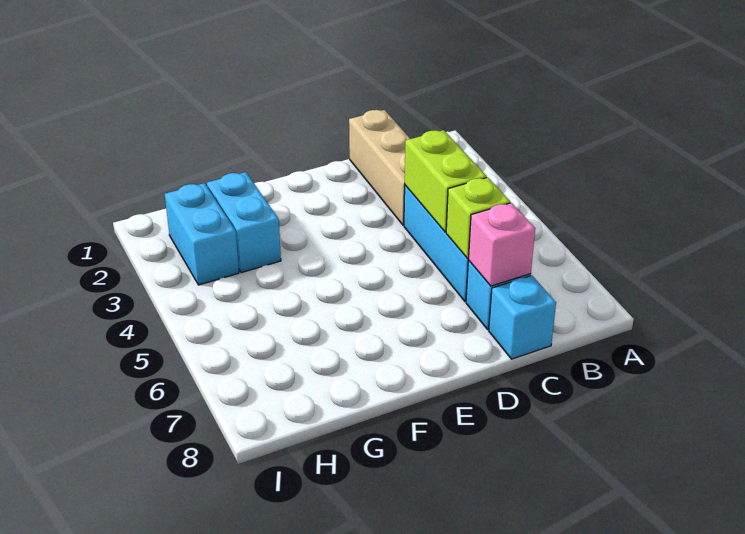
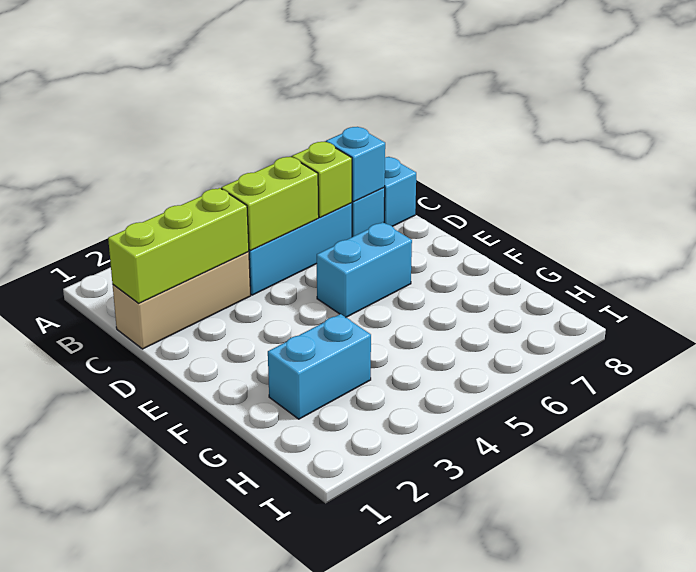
none -> lime brick C1:C3 level 2
pink brick C7 level 2 -> cyan brick C7 level 2
cyan brick H2:H3 level 1 -> cyan brick E5:E6 level 1

